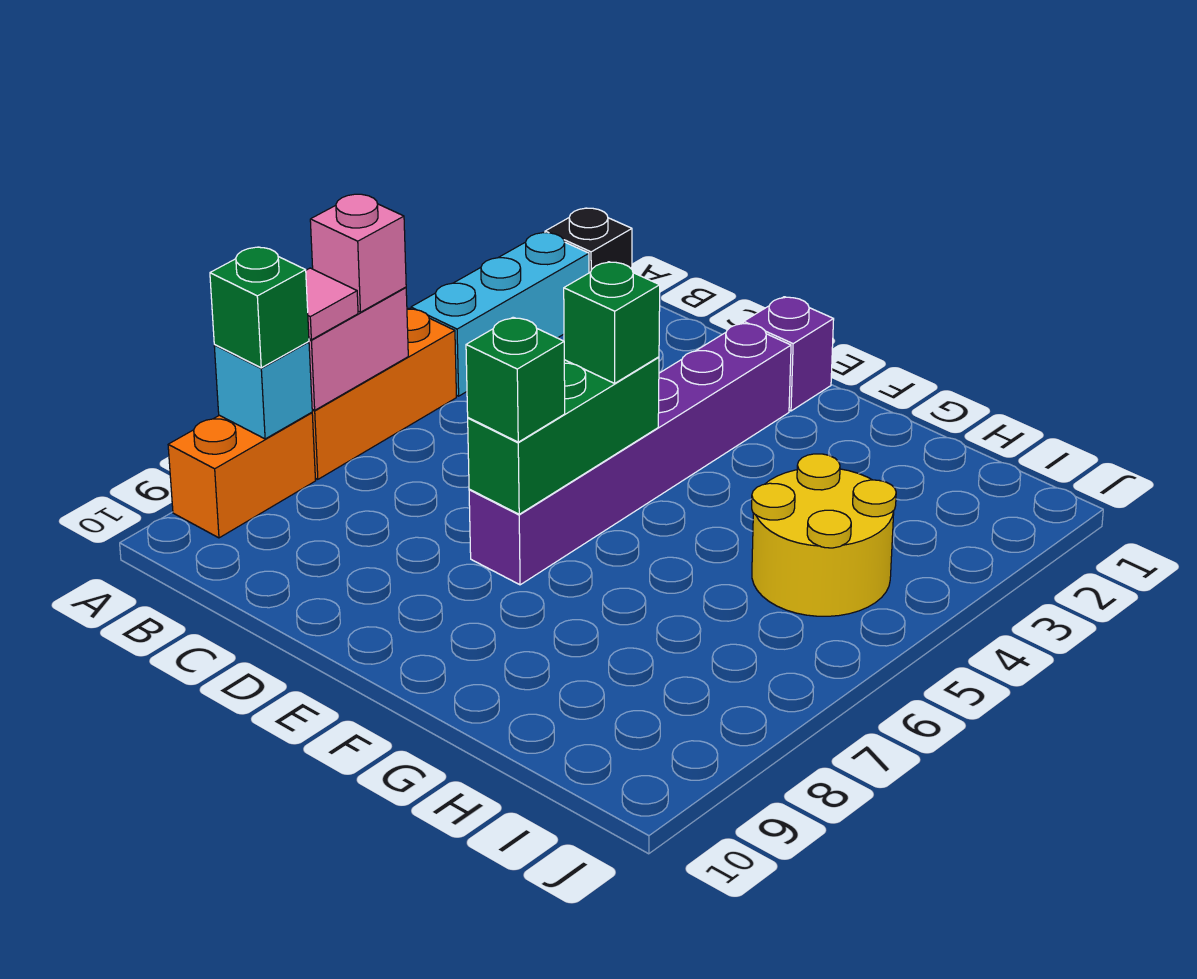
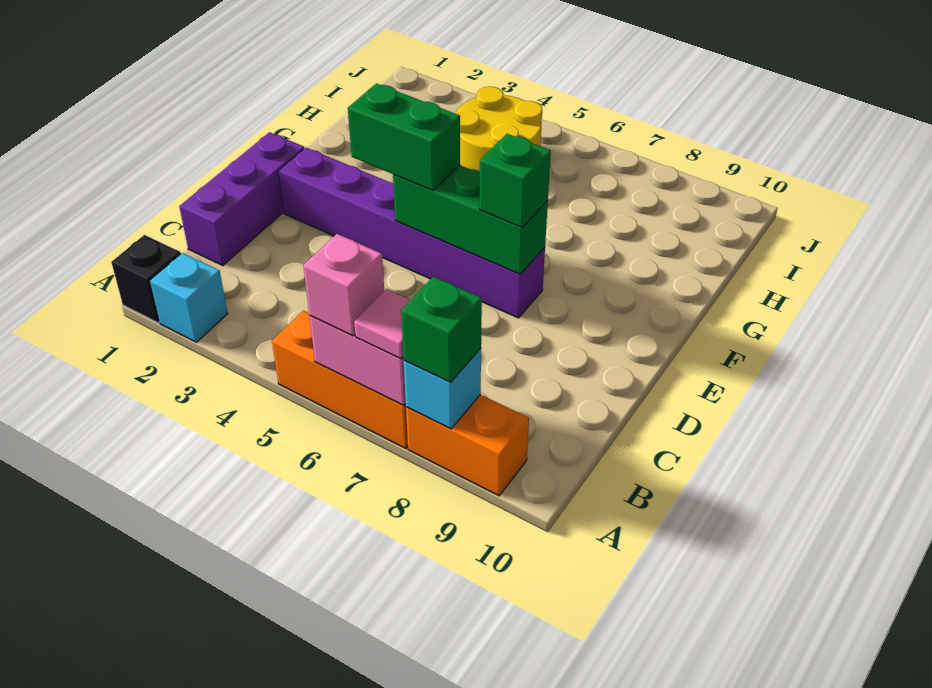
cyan brick A2:A4 level 1 -> cyan brick A2 level 1
purple brick E1 level 1 -> purple brick C1:E1 level 1
green brick E5 level 3 -> green brick E4:E5 level 3

